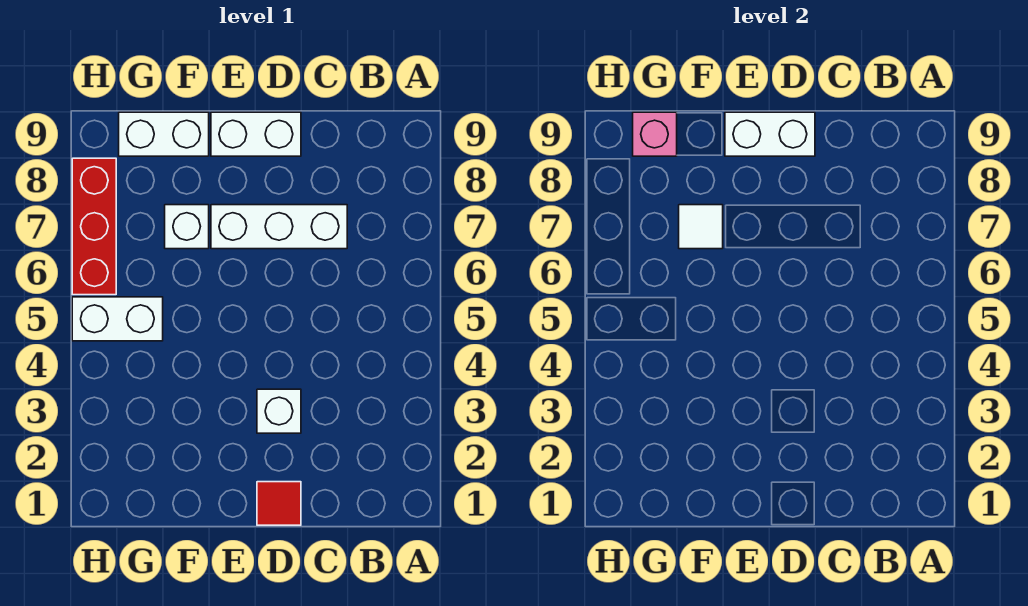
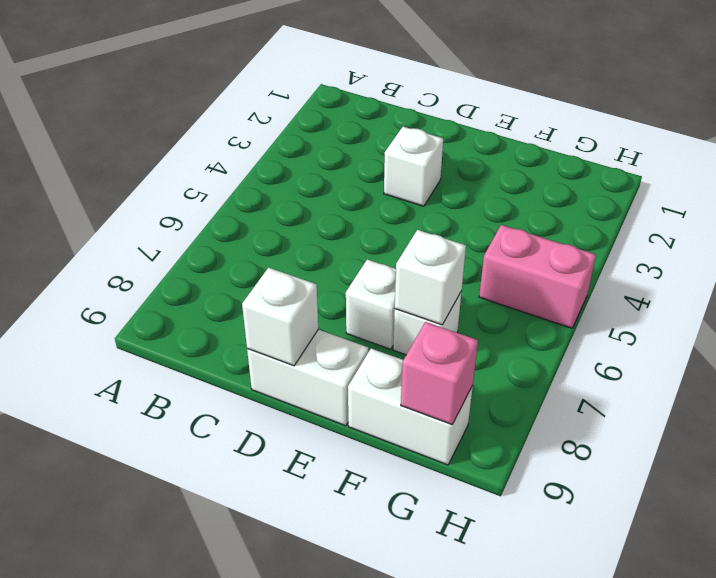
white brick C7:E7 level 1 -> white brick E7 level 1
red tile D1 level 1 -> none
white brick D9:E9 level 2 -> white brick D9 level 2
white tile F7 level 2 -> white brick F7 level 2
white brick G5:H5 level 1 -> pink brick G5:H5 level 1
red brick H6:H8 level 1 -> none

